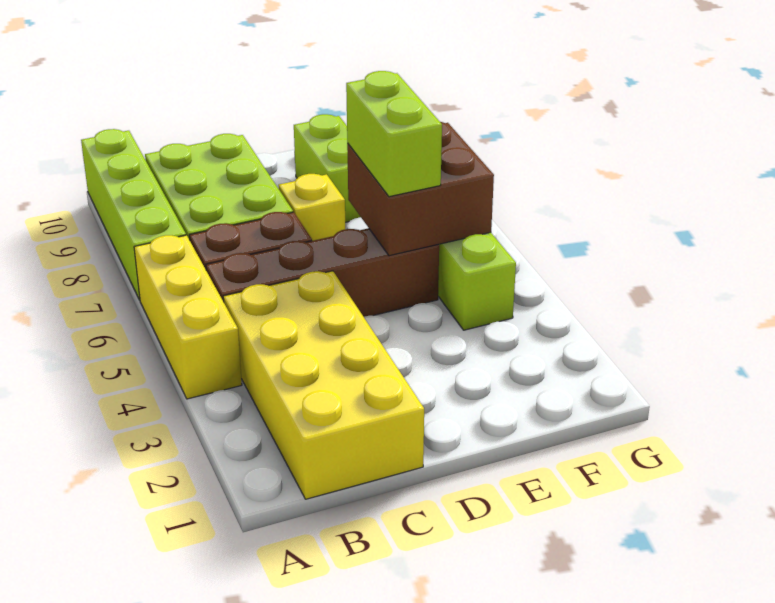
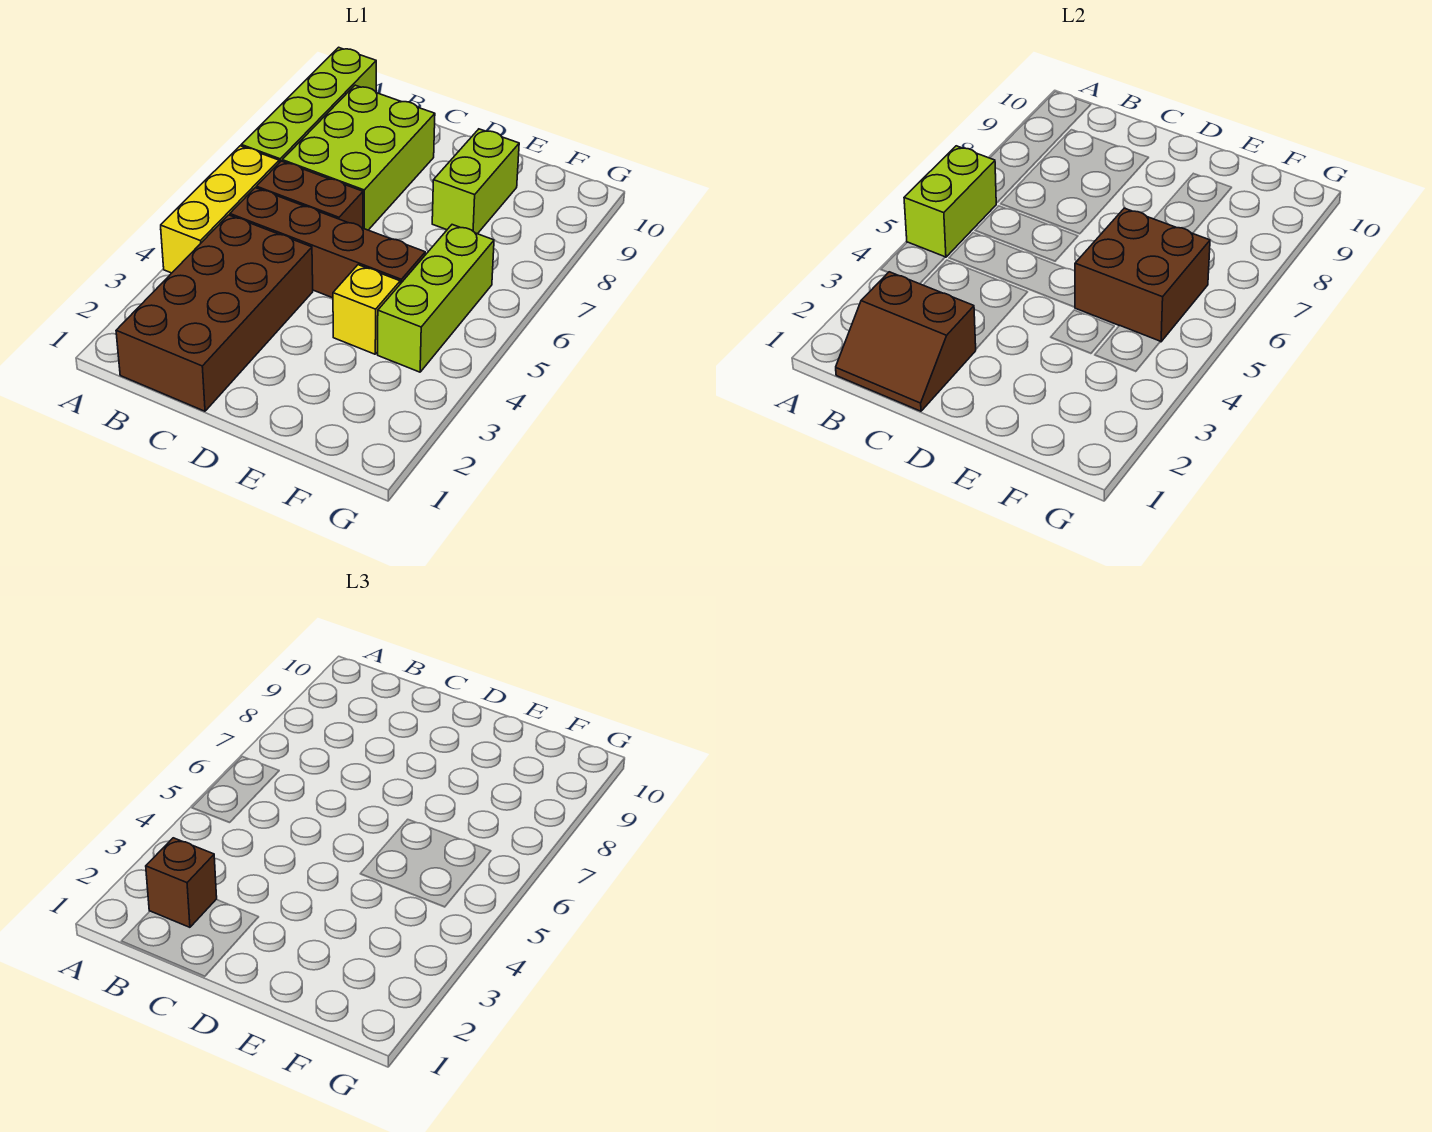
yellow brick B1:C4 level 1 -> brown brick B1:C4 level 1
none -> brown slope B1:C2 level 2 top 2
none -> brown brick B2 level 3
yellow brick D7 level 1 -> yellow brick E4 level 1
lime brick E5:E6 level 3 -> lime brick A5:A6 level 2

